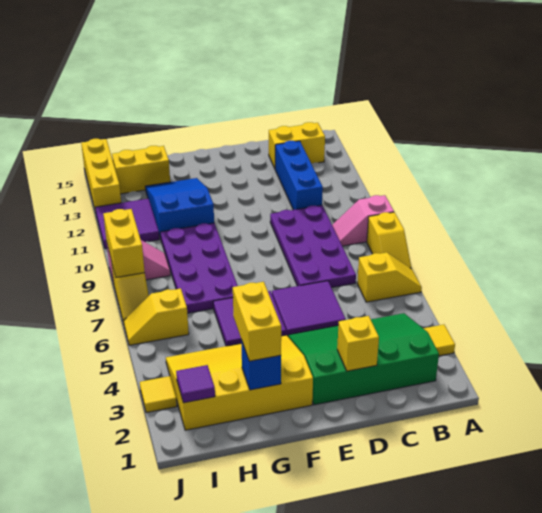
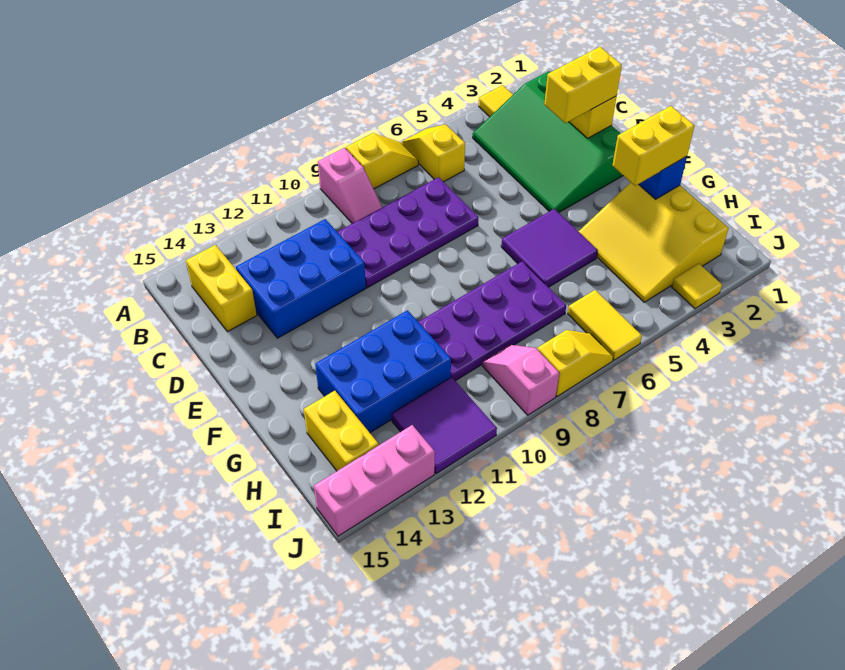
blue brick C11:C13 level 1 -> blue brick C11:D13 level 1
purple tile D5:E6 level 1 -> none
yellow slope F2:I4 level 1 top 2 -> yellow slope G2:I4 level 1 top 2
blue slope G11:H13 level 1 top 11 -> blue brick G11:H13 level 1
purple tile I2 level 2 -> none
yellow slope I6:J6 level 1 top I -> yellow tile I6:J6 level 1
yellow brick J8:J9 level 2 -> yellow brick D2:D3 level 3
yellow brick J13:J15 level 1 -> pink brick J13:J15 level 1

